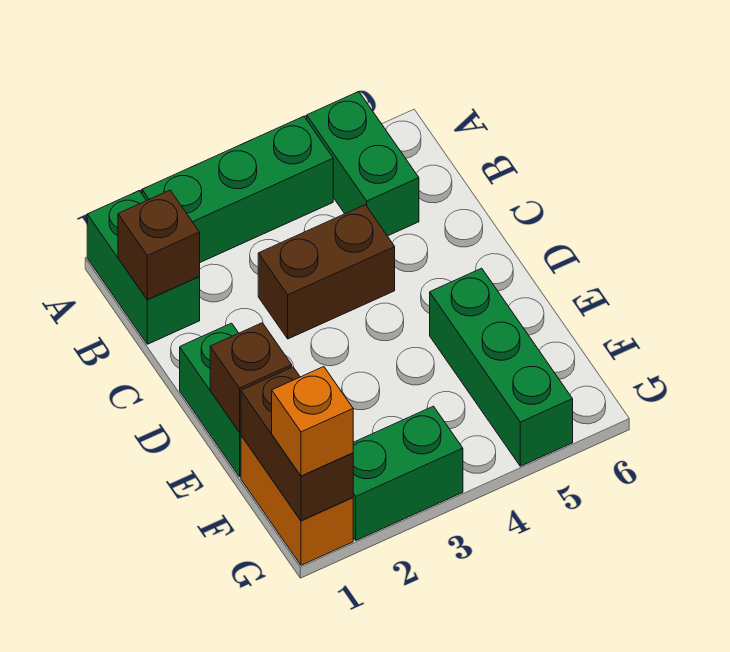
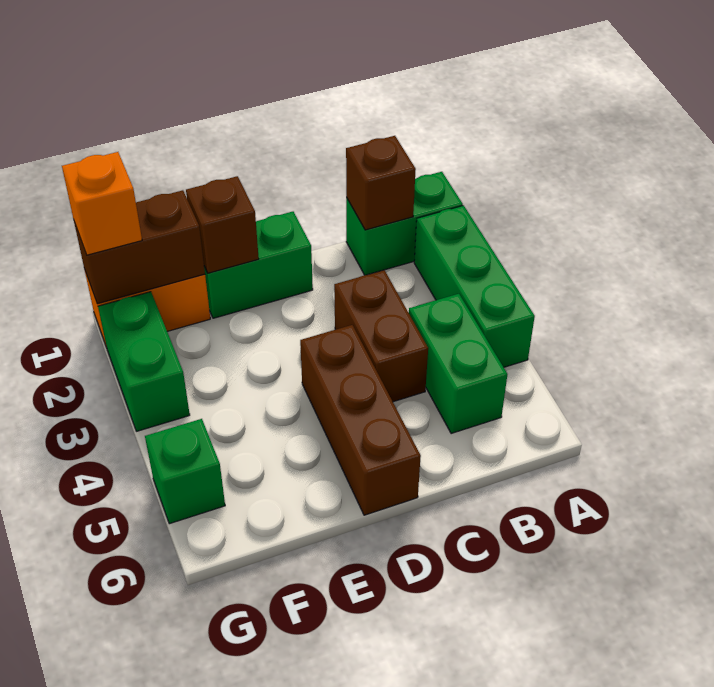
green brick A5:B5 level 1 -> green brick B4:B5 level 1
none -> brown brick D4:D6 level 1
green brick E5:G5 level 1 -> green brick G5 level 1

